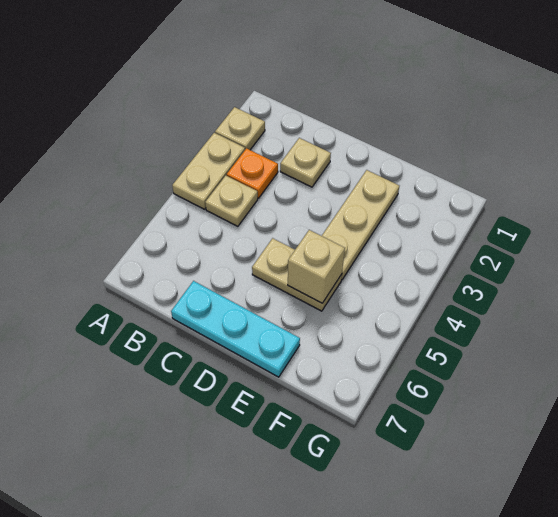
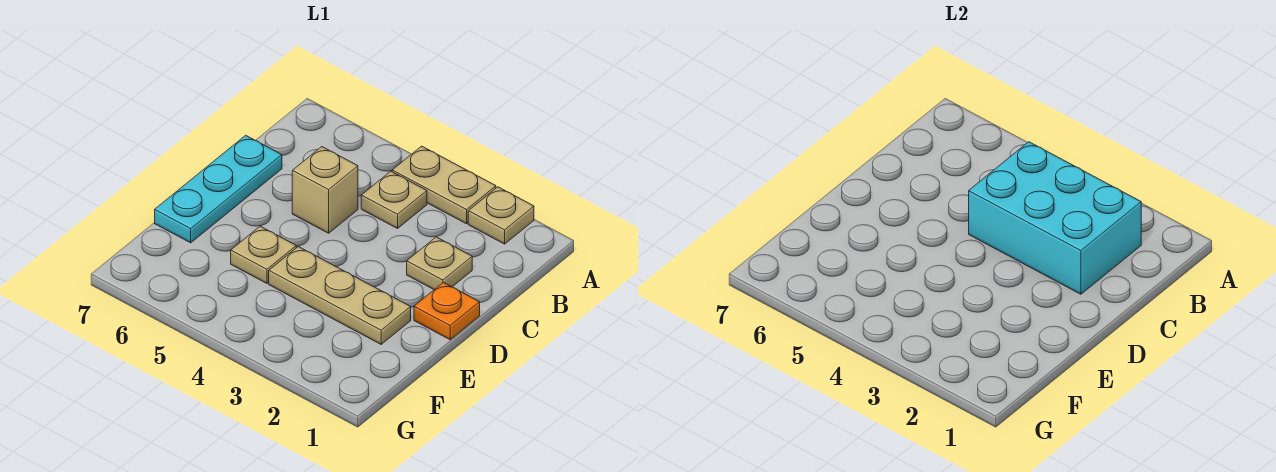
none -> cyan brick B2:C4 level 2
orange plate B3 level 1 -> orange plate D1 level 1
tan plate D5:E5 level 1 -> tan plate E5 level 1
tan brick E5 level 2 -> tan brick C5 level 1

